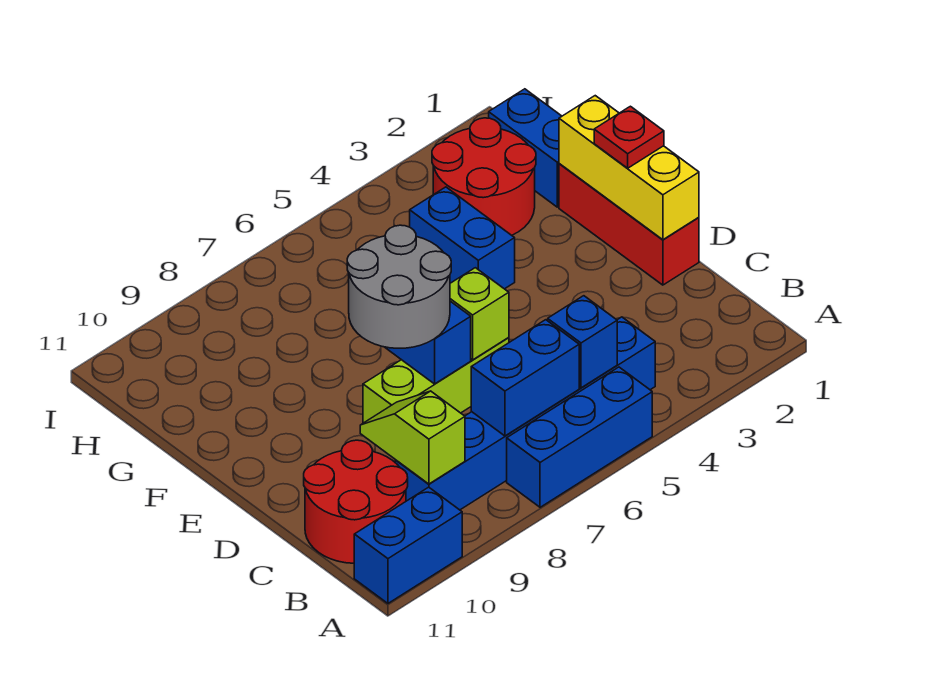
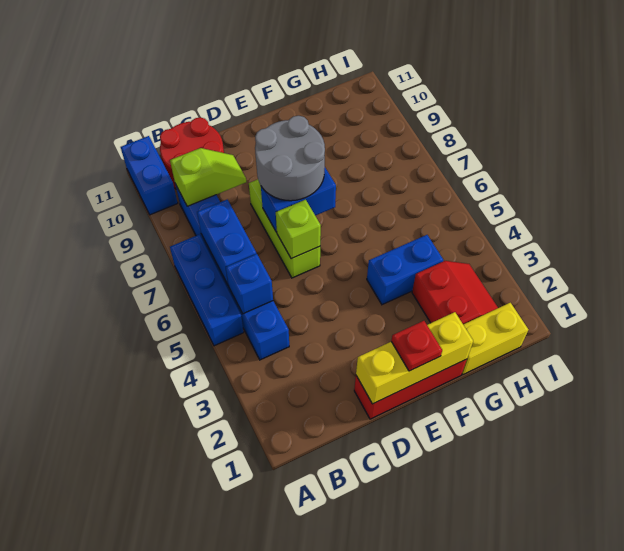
blue brick G1:H1 level 1 -> yellow brick G1:H1 level 1
red round brick G2:H3 level 1 -> red slope G2:H3 level 1 top G

